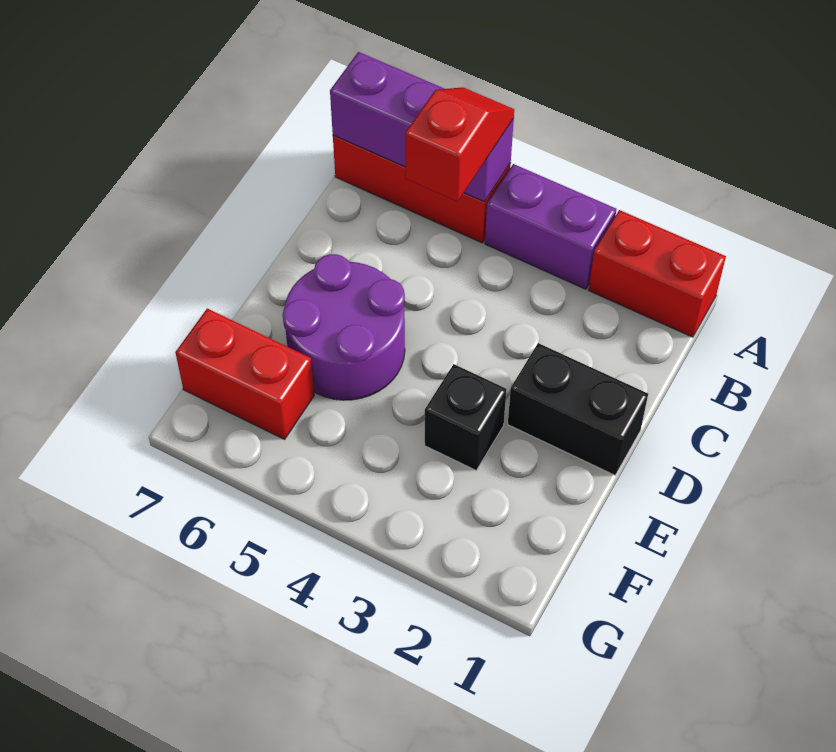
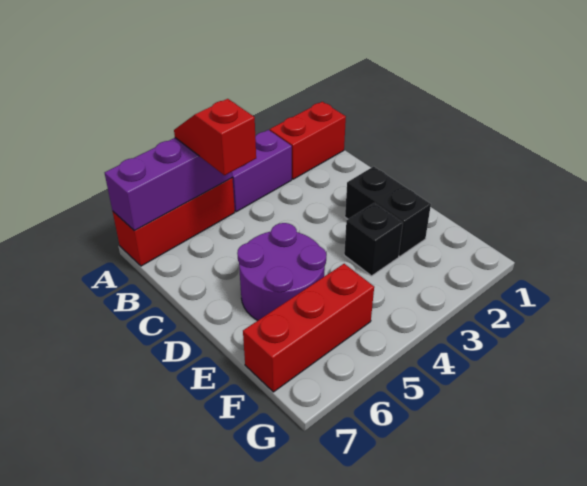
black brick D1:D2 level 1 -> black brick D2:E2 level 1
red brick F6:F7 level 1 -> red brick F5:F7 level 1

